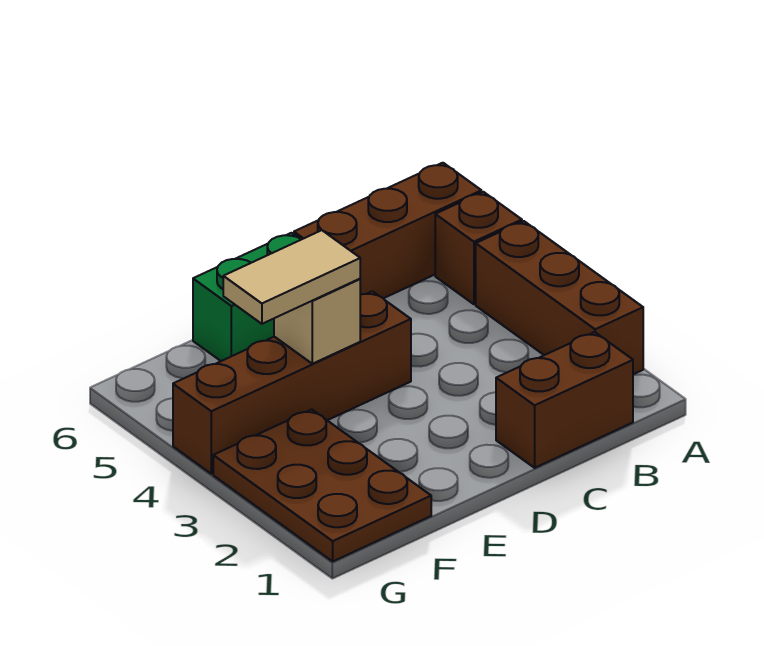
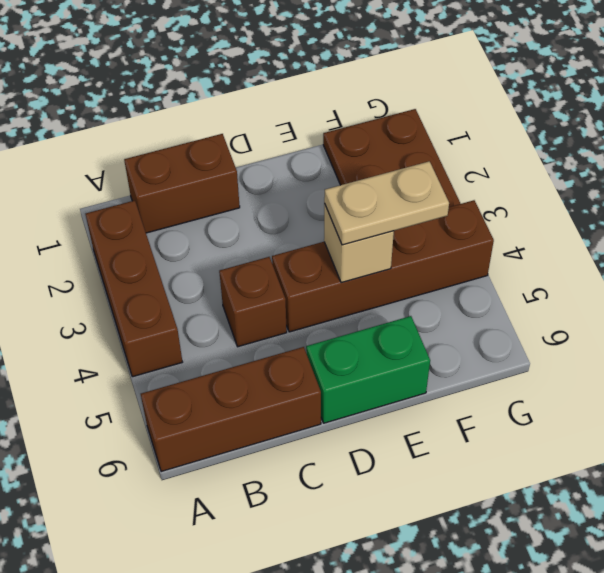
brown brick A5 level 1 -> brown brick C4 level 1
tan tile E4:F4 level 3 -> tan plate E4:F4 level 3

